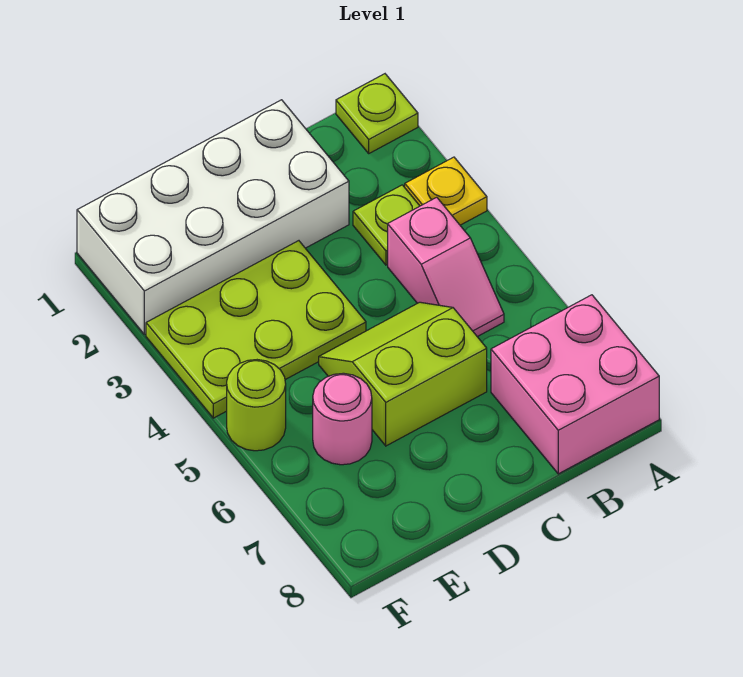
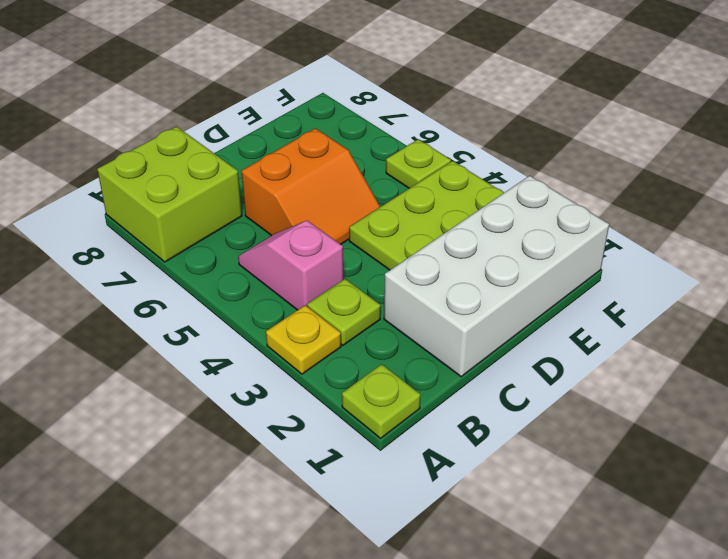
pink brick A7:B8 level 1 -> lime brick A7:B8 level 1
lime slope C5:D6 level 1 top 6 -> orange slope C5:D6 level 1 top 6
pink round brick E6 level 1 -> none
lime round brick F5 level 1 -> lime plate F5 level 1

